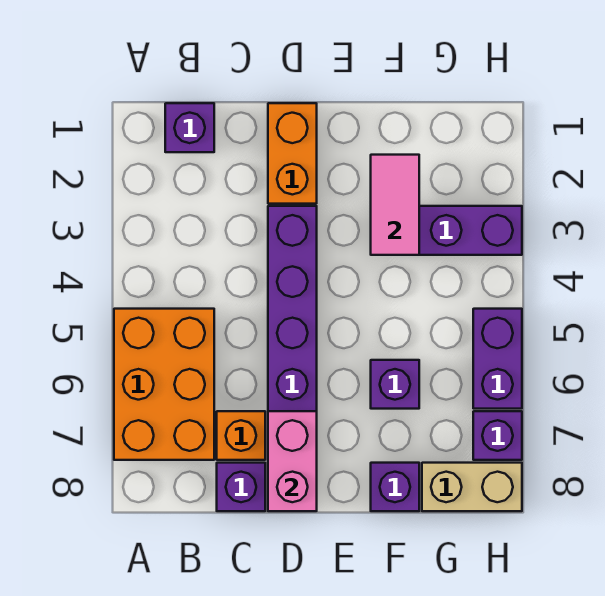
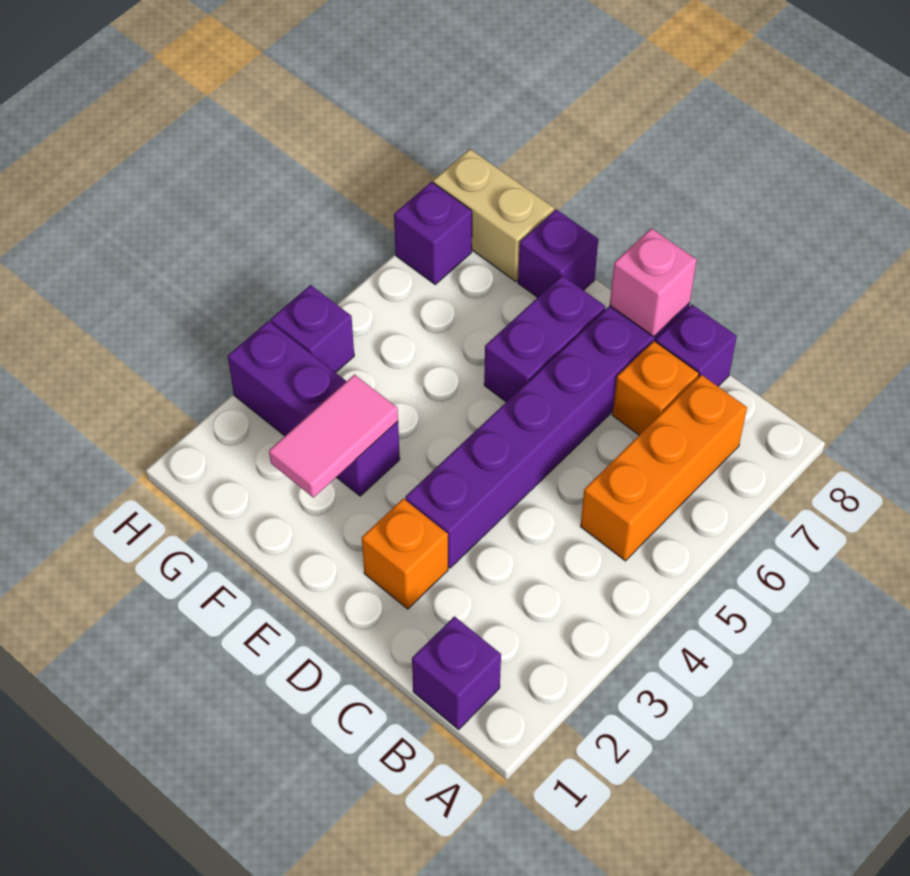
orange brick A5:B7 level 1 -> orange brick B5:B7 level 1
orange brick D1:D2 level 1 -> orange brick D2 level 1
pink brick D7:D8 level 2 -> pink brick D8 level 2
purple brick F6 level 1 -> purple brick H4 level 1
purple brick H5:H6 level 1 -> purple brick E6:E7 level 1

